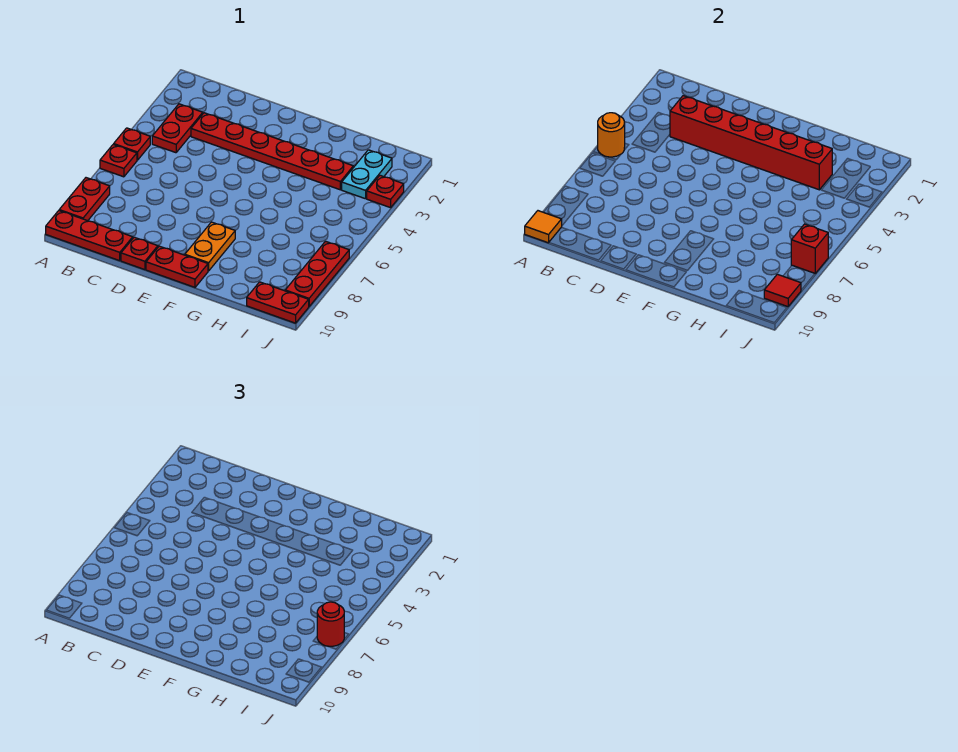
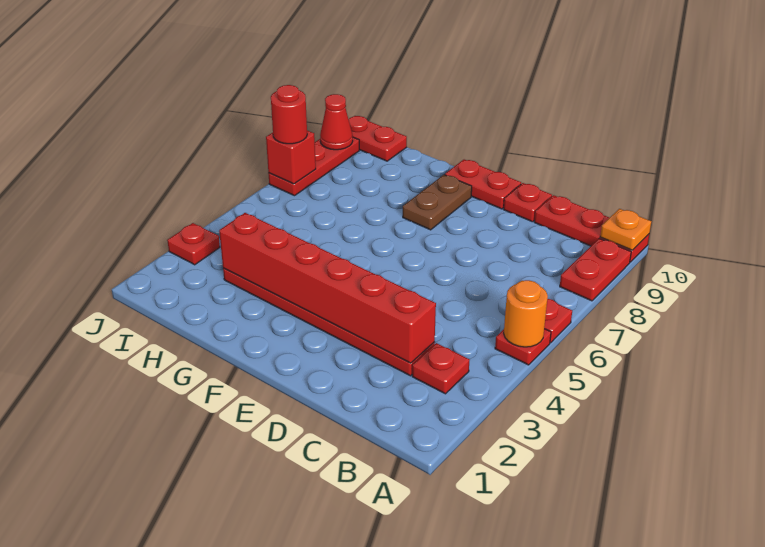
orange tile A10 level 2 -> orange plate A10 level 2
red plate B3:B4 level 1 -> red plate B3 level 1
orange plate F8:F9 level 1 -> brown plate F8:F9 level 1
cyan plate I2:I3 level 1 -> none
red tile J9 level 2 -> red cone J9 level 2

